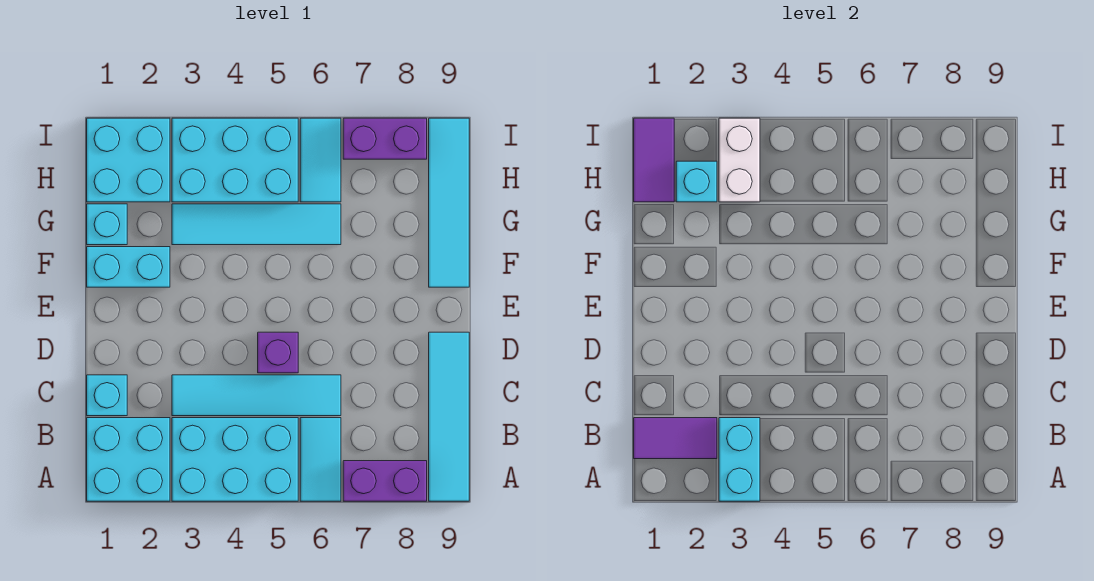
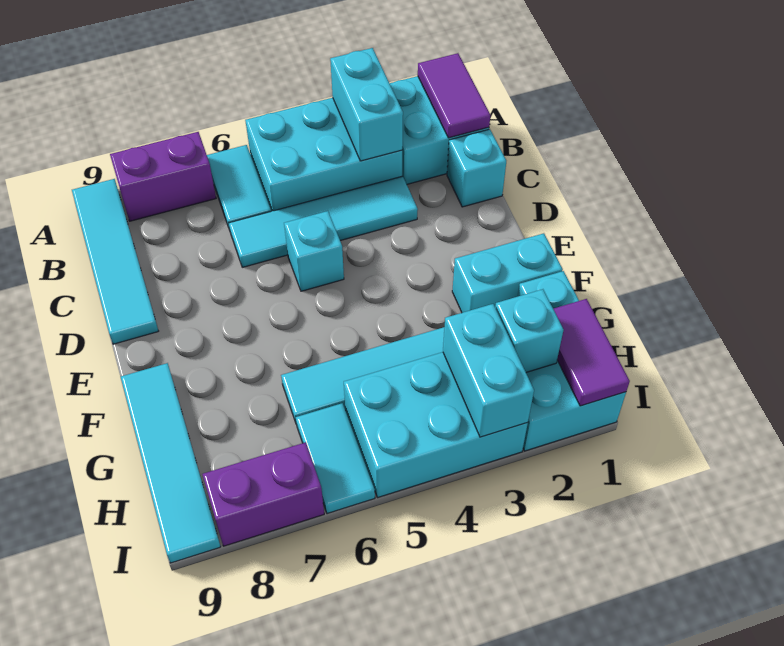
purple tile B1:B2 level 2 -> purple tile A1:B1 level 2
purple brick D5 level 1 -> cyan brick D5 level 1
white brick H3:I3 level 2 -> cyan brick H3:I3 level 2

